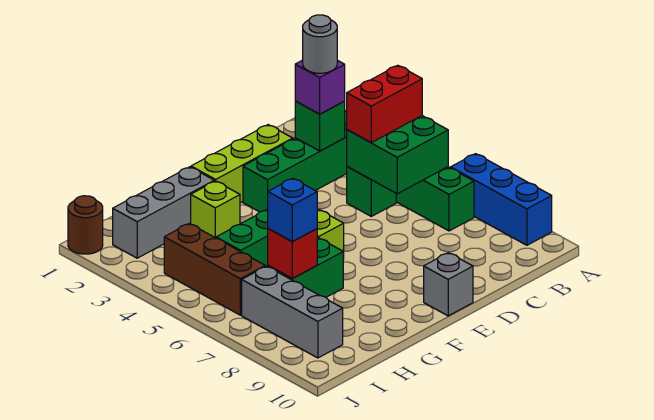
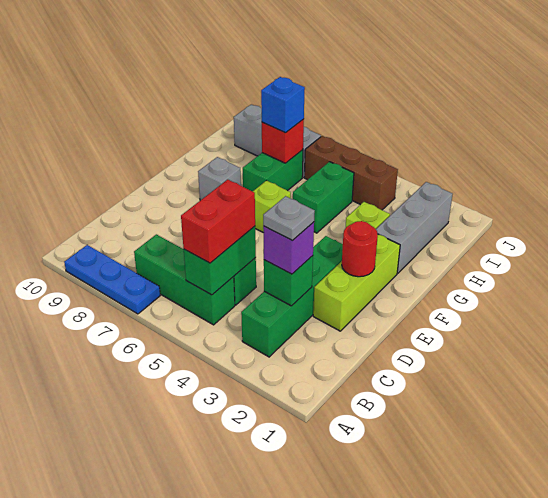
blue brick A7:A9 level 1 -> blue plate A7:A9 level 1
green brick B5:C6 level 2 -> green brick B5:C5 level 2
grey round brick C3 level 4 -> grey plate C3 level 4
none -> red round brick E2 level 2
grey brick E10 level 1 -> grey brick F8 level 1
brown round brick J1 level 1 -> none

